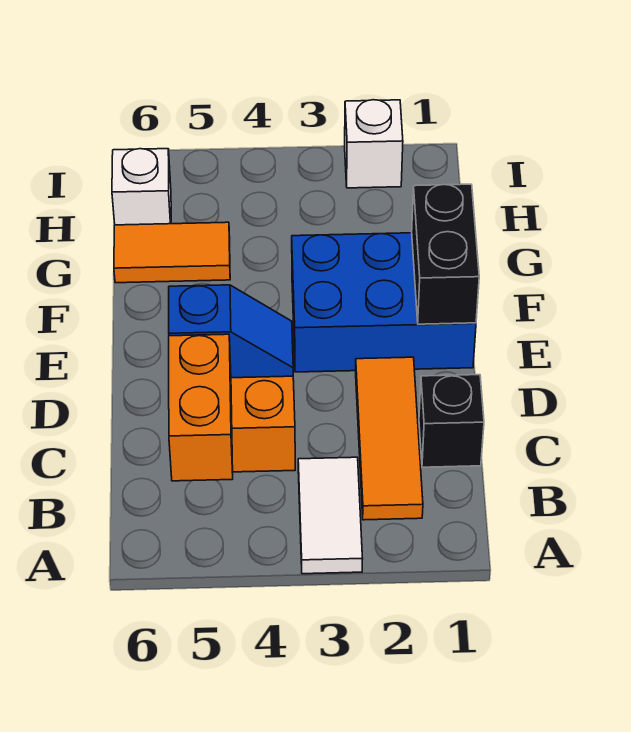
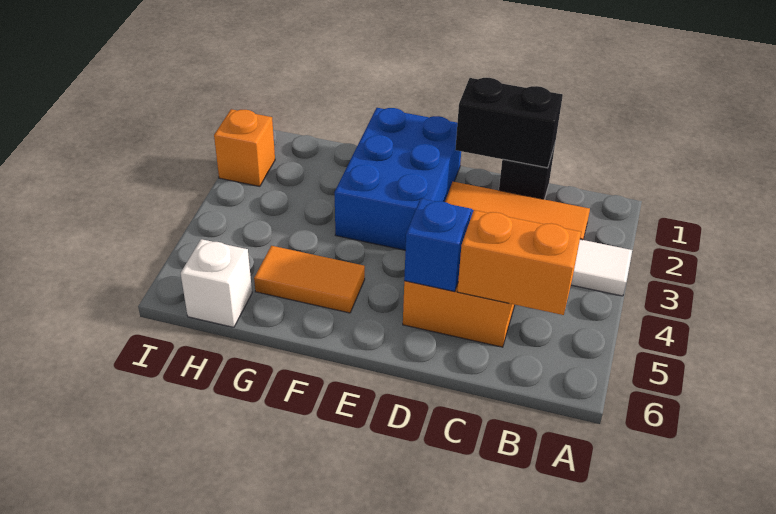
black brick E1:F1 level 2 -> black brick C1:D1 level 2
orange tile G5:G6 level 1 -> orange tile F5:G5 level 1
white brick I2 level 1 -> orange brick I2 level 1

